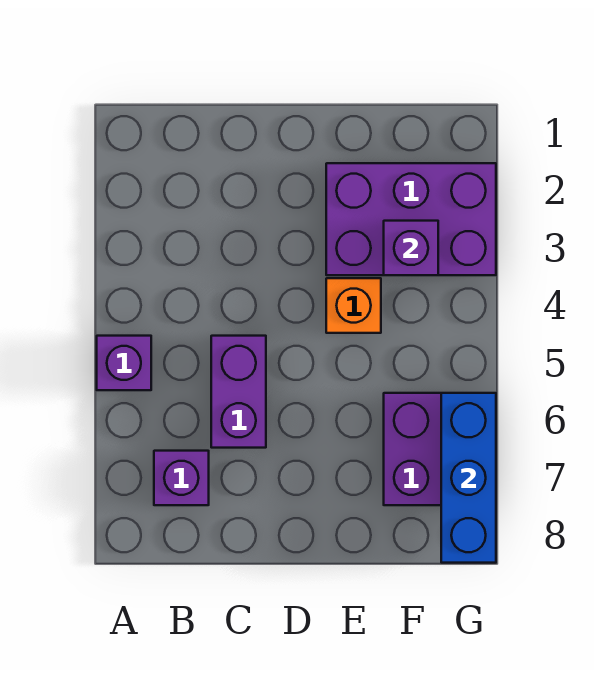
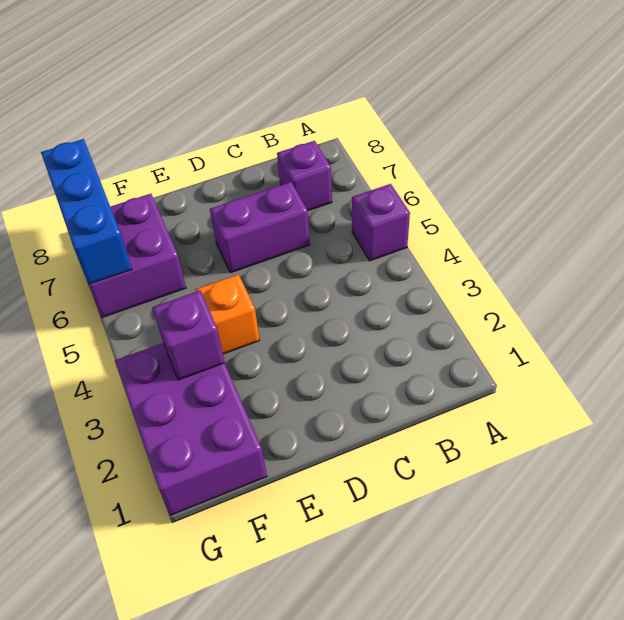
purple brick C5:C6 level 1 -> purple brick C6:D6 level 1
purple brick E2:G3 level 1 -> purple brick F1:G3 level 1

